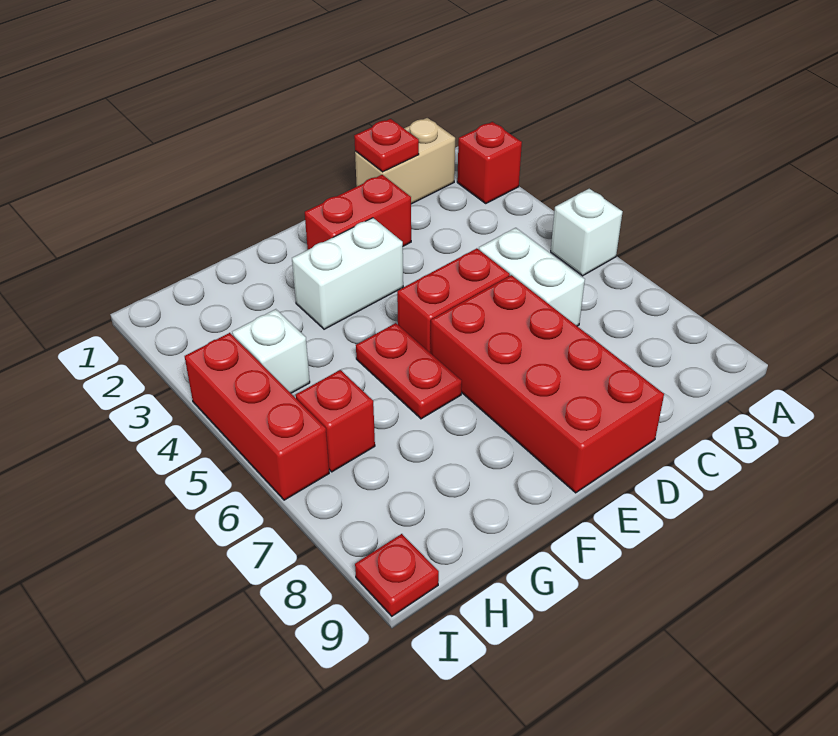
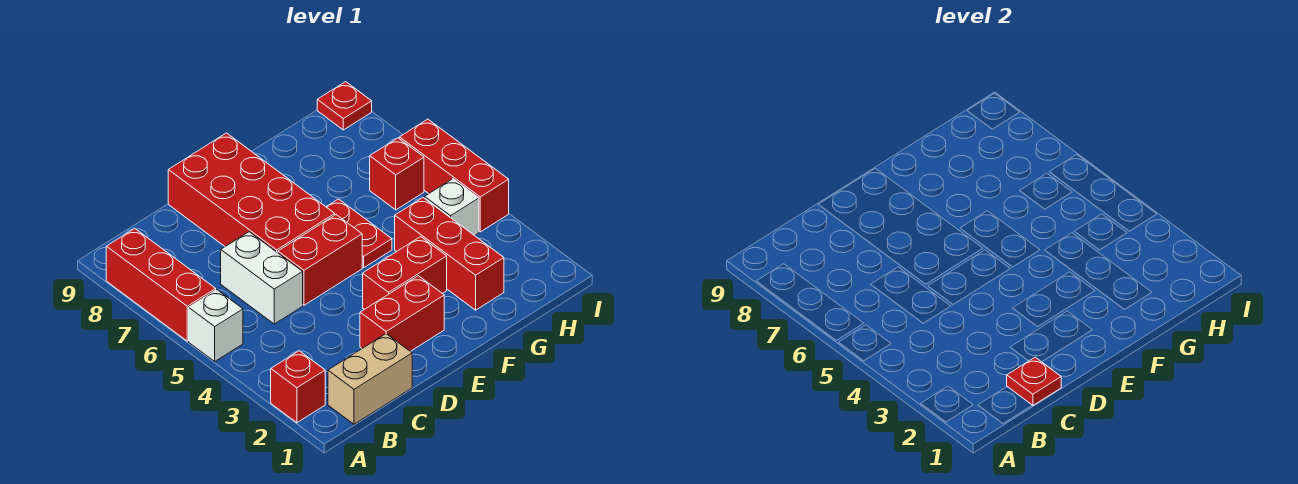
none -> red brick A6:A8 level 1
white brick E3:F3 level 1 -> red brick E3:F3 level 1
none -> red brick G2:G4 level 1

